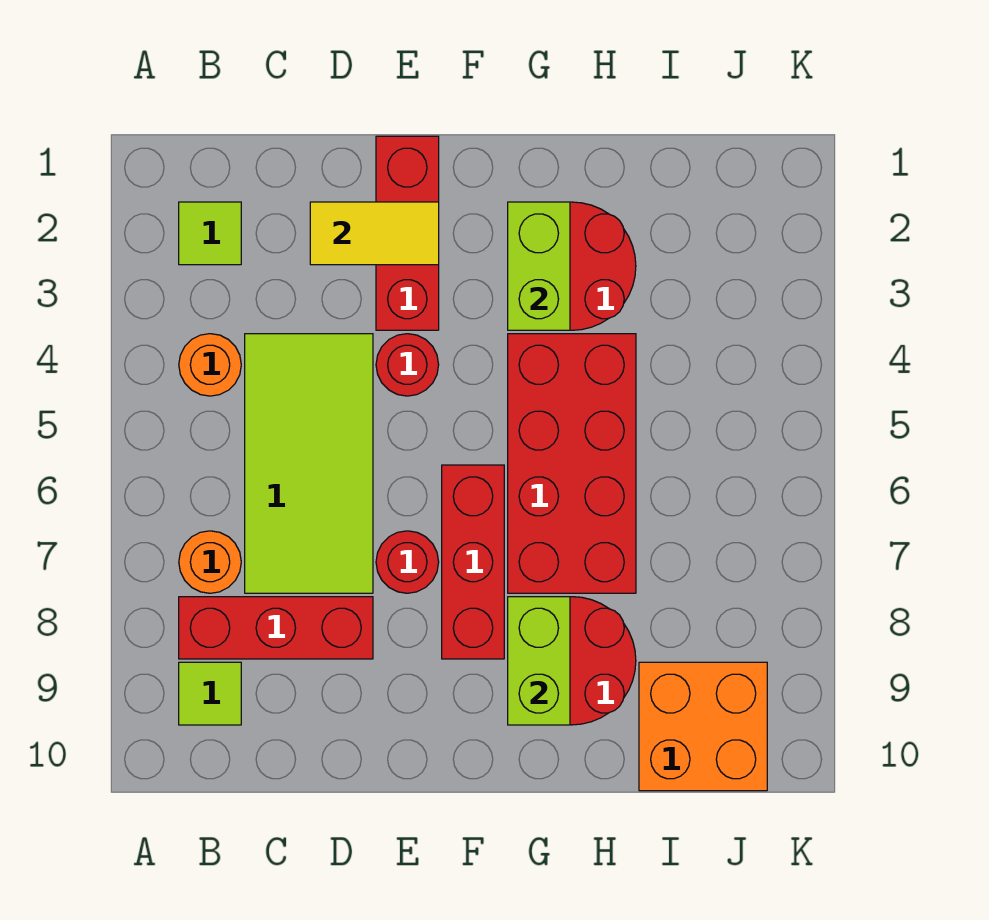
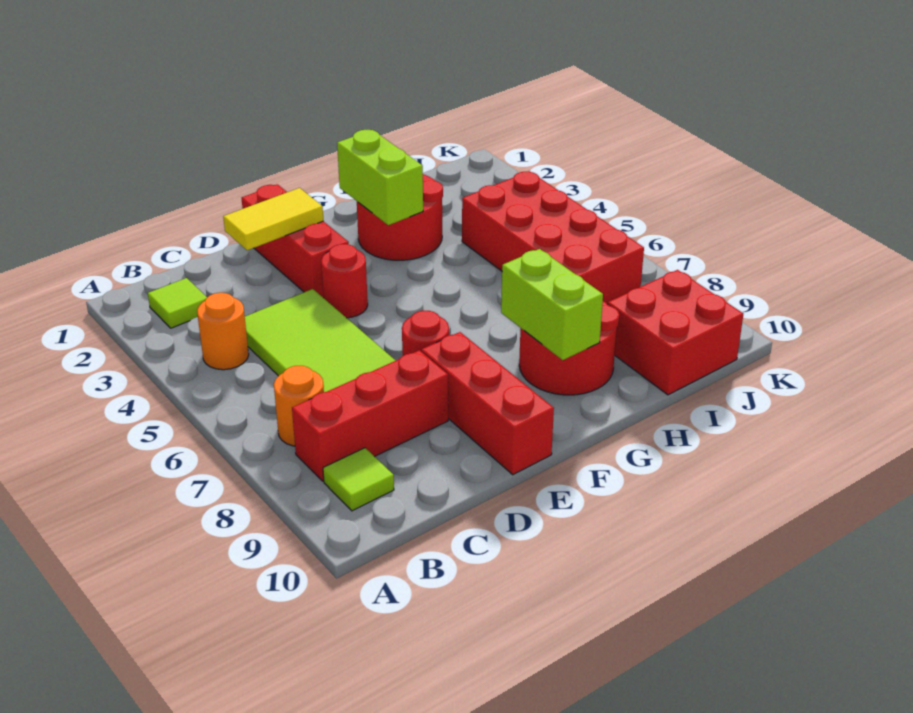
red brick F6:F8 level 1 -> red brick E8:E10 level 1
red brick G4:H7 level 1 -> red brick I4:J7 level 1
orange brick I9:J10 level 1 -> red brick I9:J10 level 1

